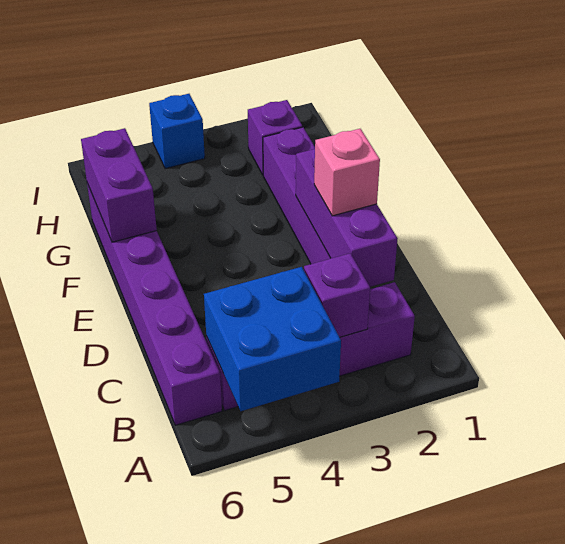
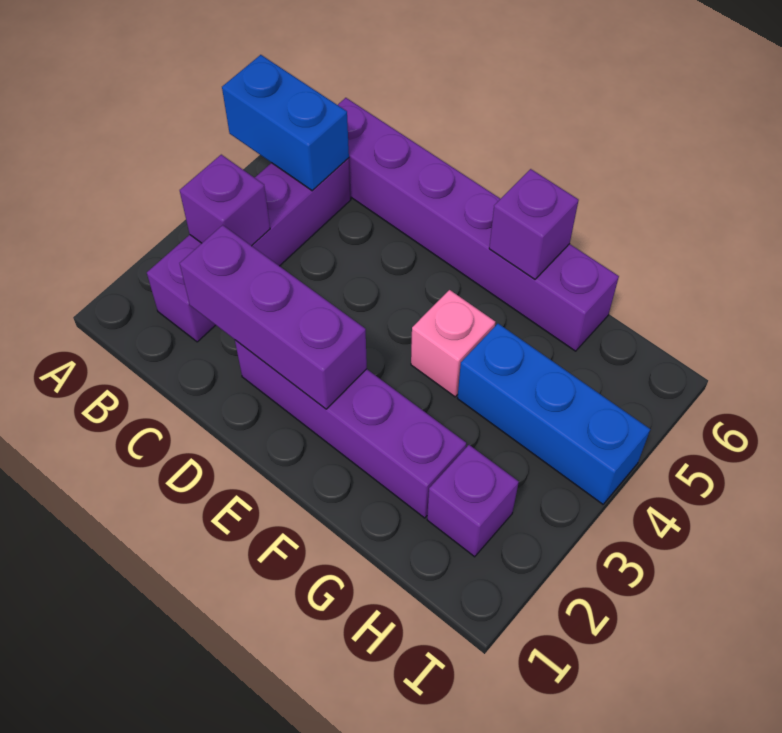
blue brick A4:B5 level 2 -> blue brick A5:B5 level 2
pink brick D2 level 3 -> pink brick F4 level 1
purple brick F6:G6 level 2 -> purple brick F6 level 2
blue brick I4 level 1 -> blue brick G4:I4 level 1

